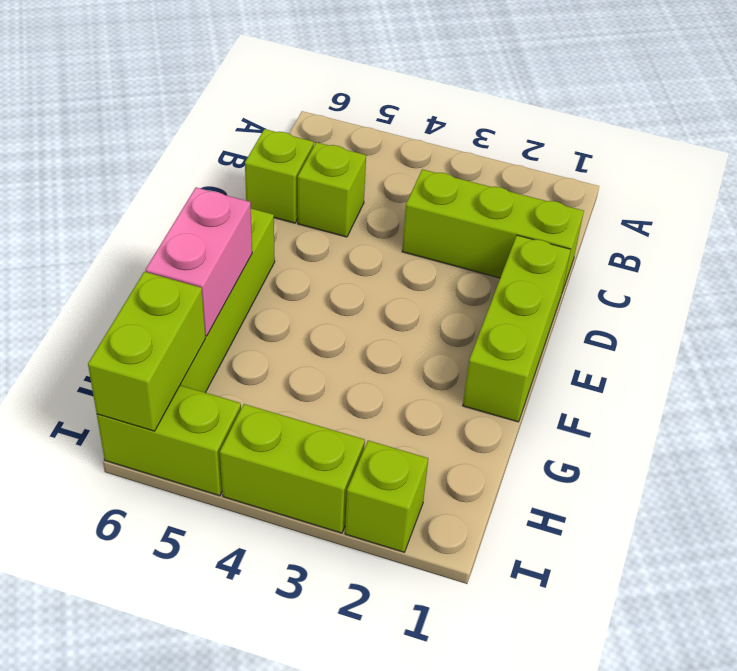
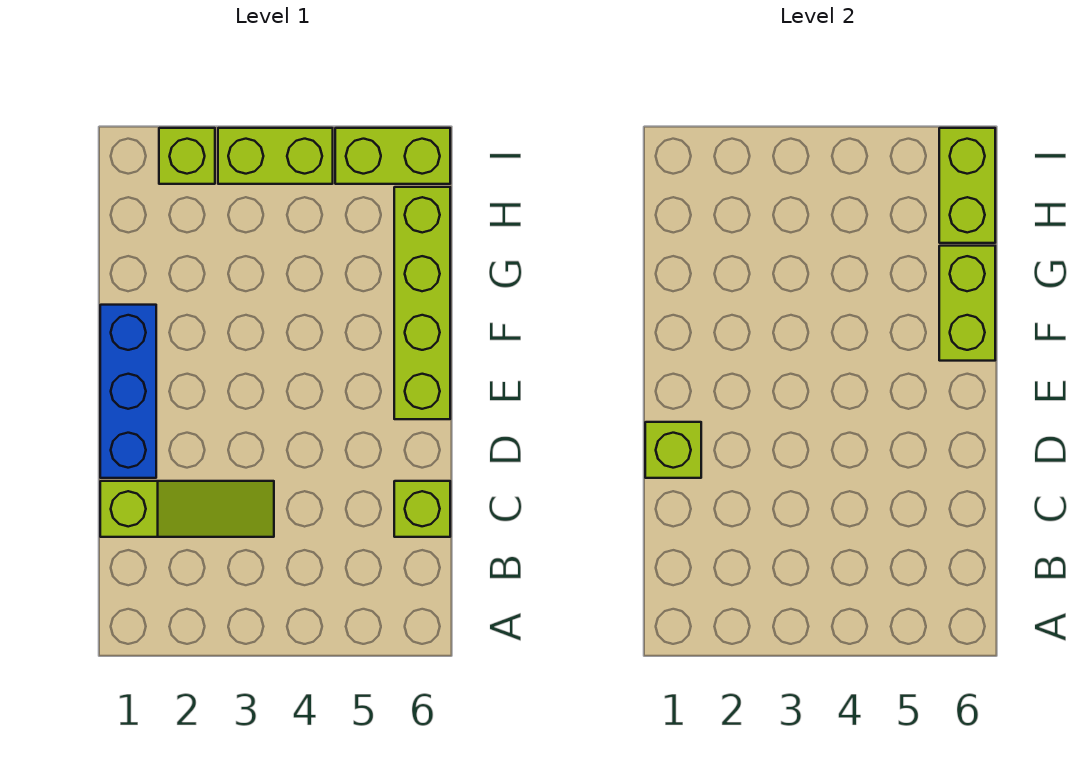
lime brick C1:C3 level 1 -> lime slope C1:C3 level 1 top 1
lime brick C5 level 1 -> lime brick D1 level 2
lime brick D1:F1 level 1 -> blue brick D1:F1 level 1
pink brick F6:G6 level 2 -> lime brick F6:G6 level 2

